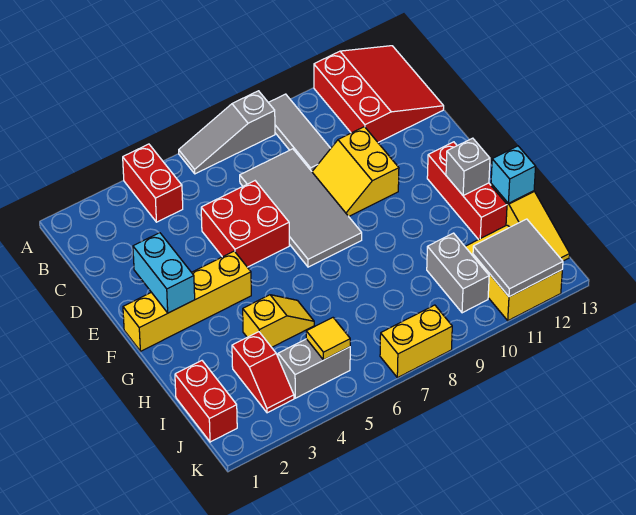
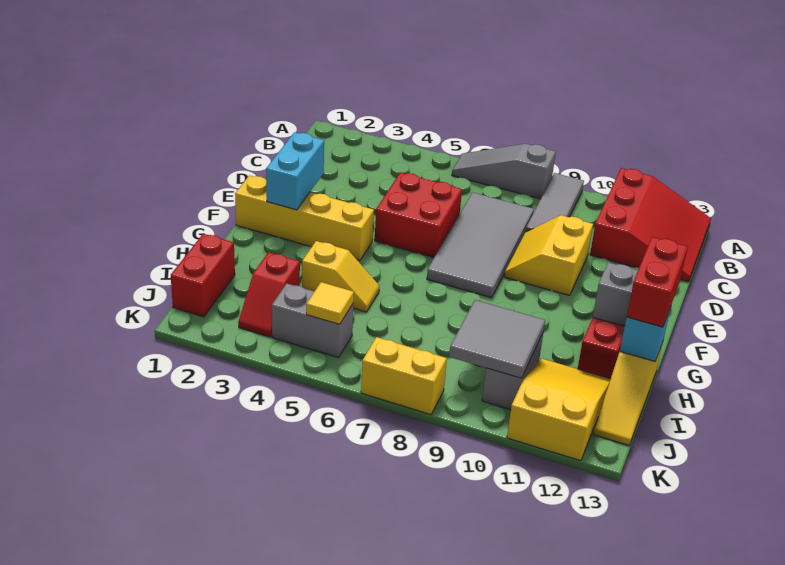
red brick A4:B4 level 1 -> red brick G13:H13 level 3
grey tile J11:K12 level 2 -> grey tile I9:J10 level 2

